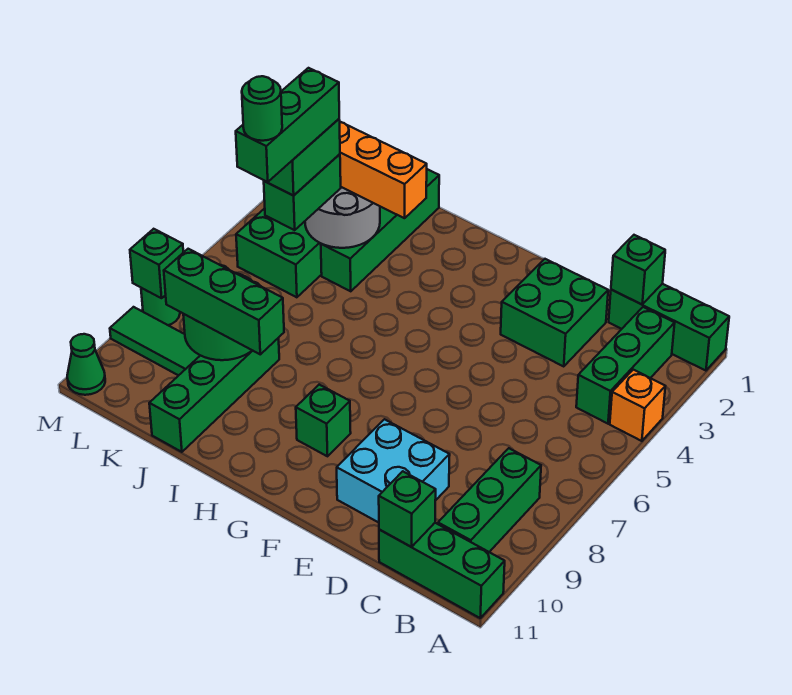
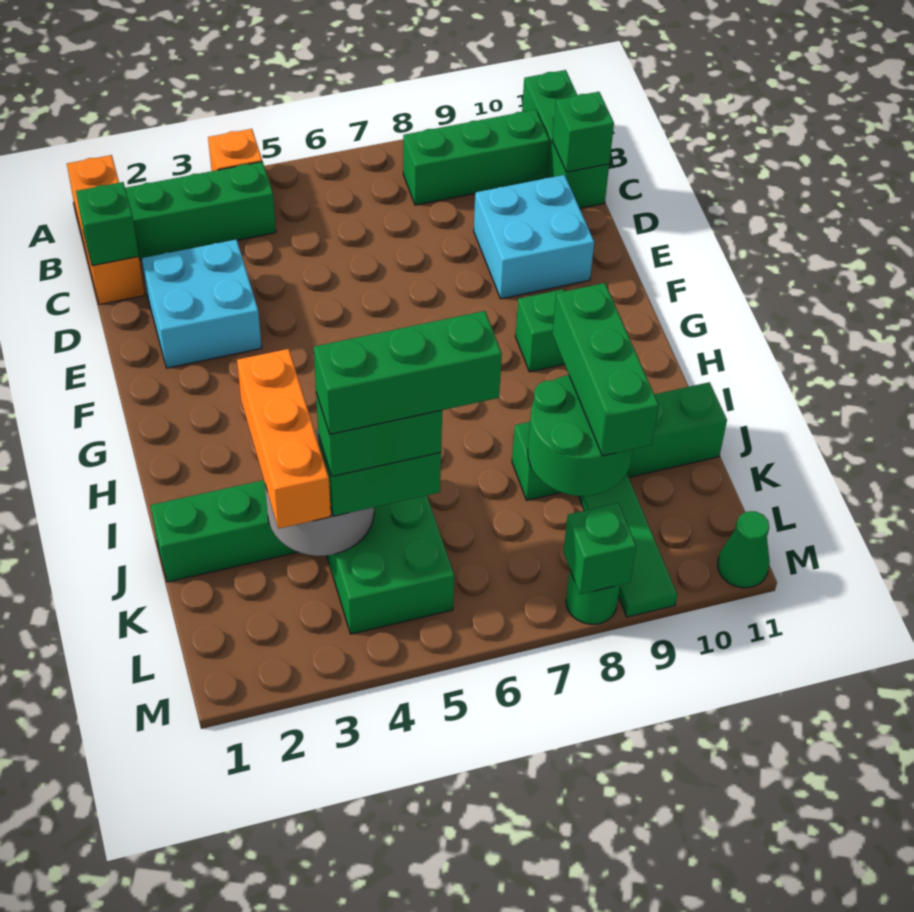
green brick A1:C1 level 1 -> orange brick A1:C1 level 1
green brick D2:E3 level 1 -> cyan brick D2:E3 level 1
green round brick K6 level 6 -> none

